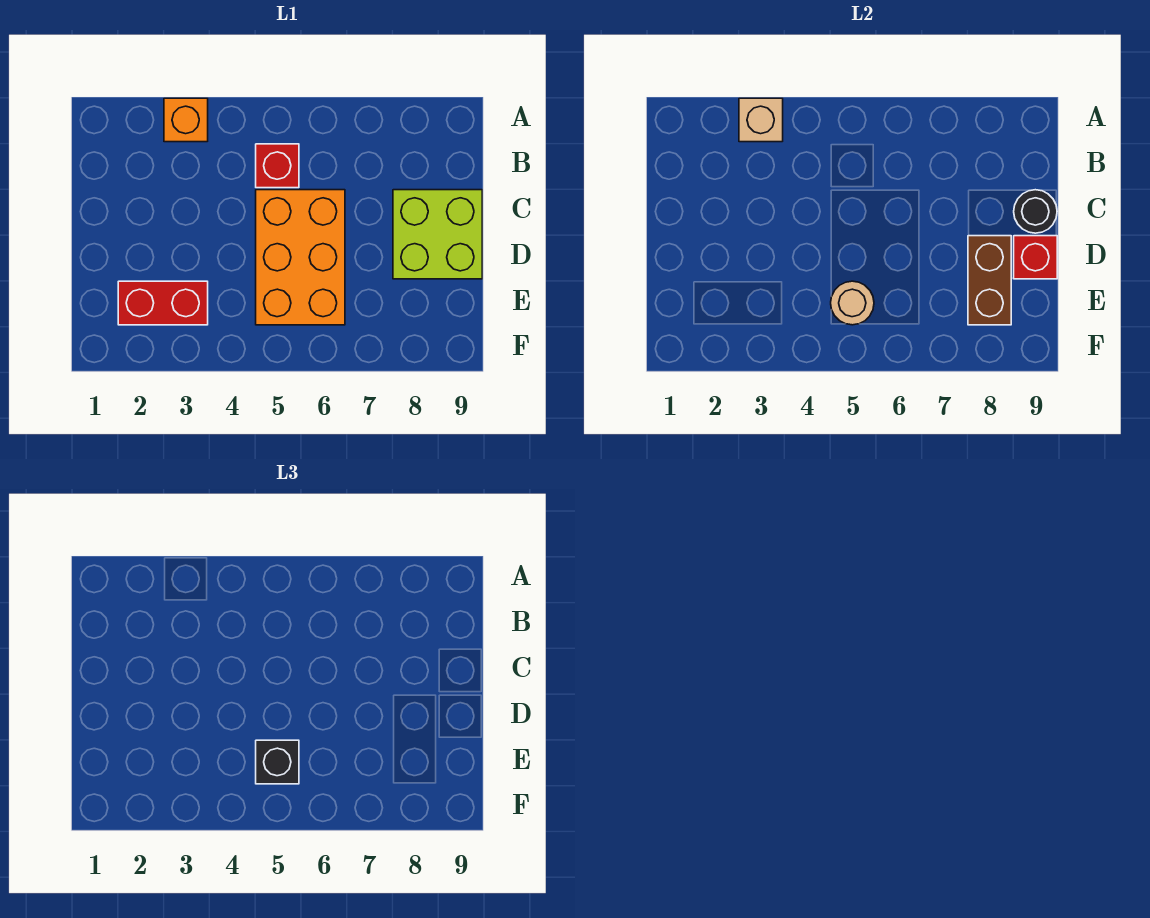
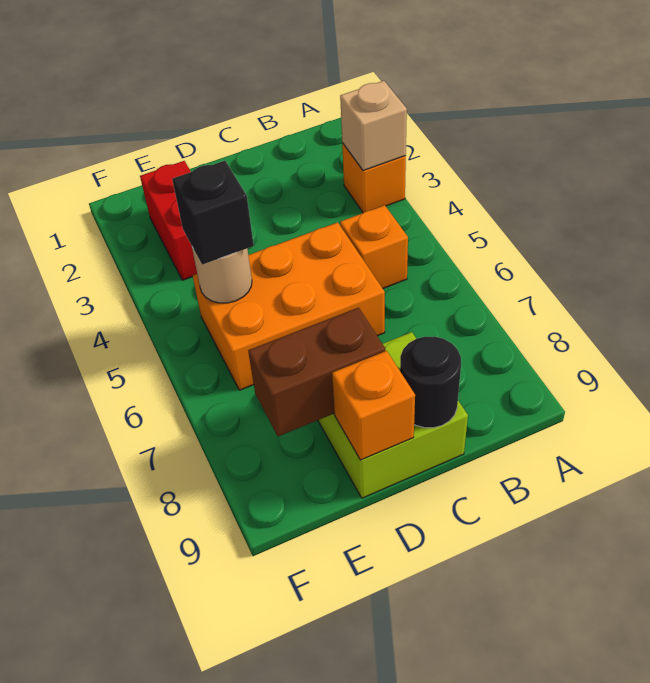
red brick B5 level 1 -> orange brick B5 level 1
red brick D9 level 2 -> orange brick D9 level 2

